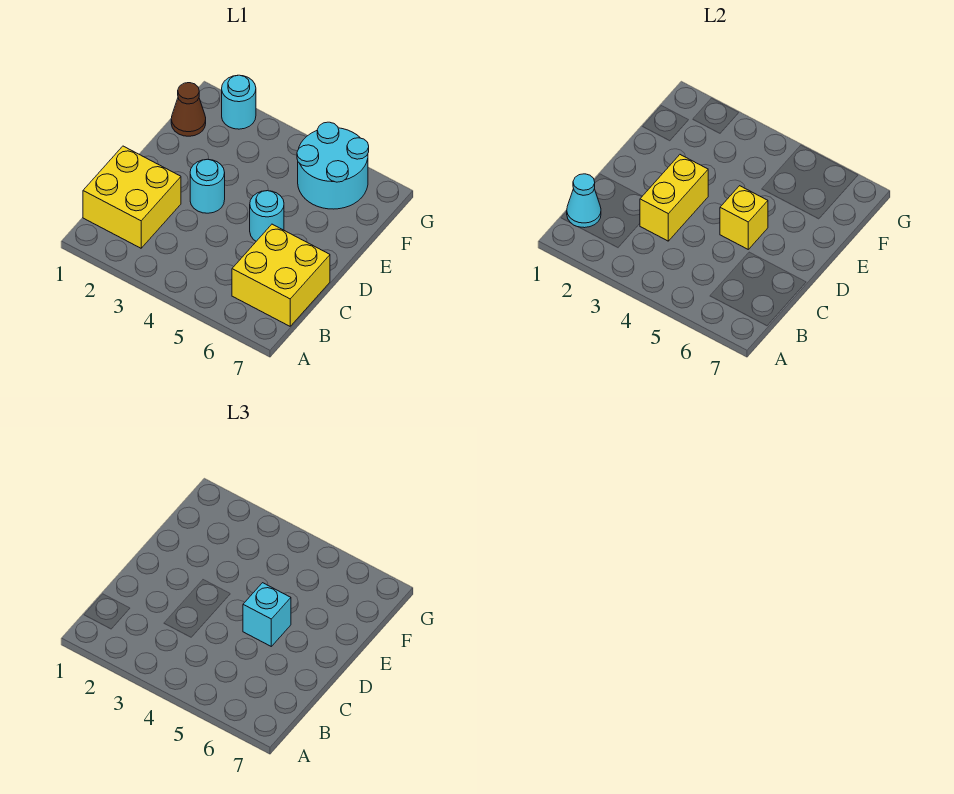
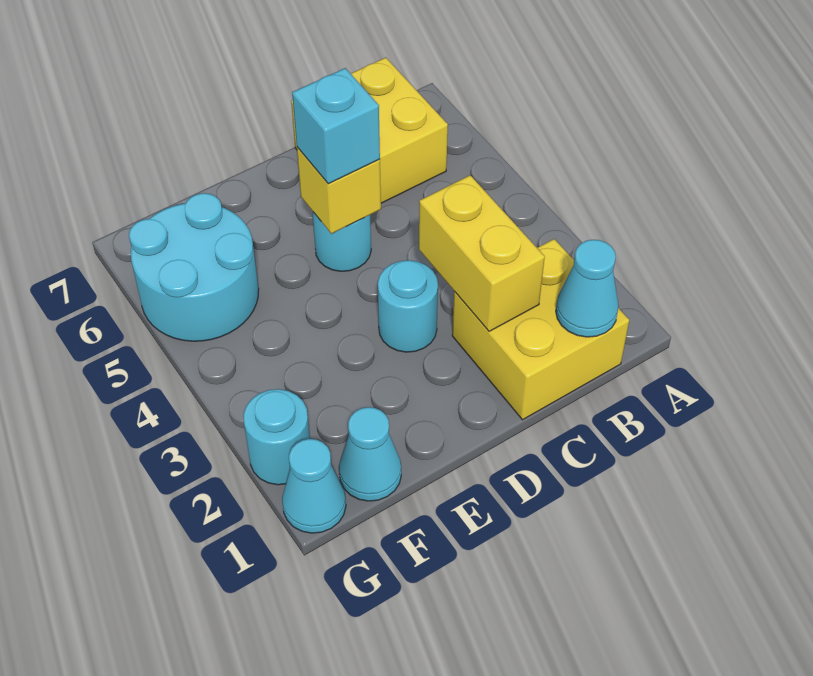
yellow brick C3:D3 level 2 -> yellow brick C2:C3 level 2
brown cone F1 level 1 -> cyan cone F1 level 1
none -> cyan cone G1 level 1

